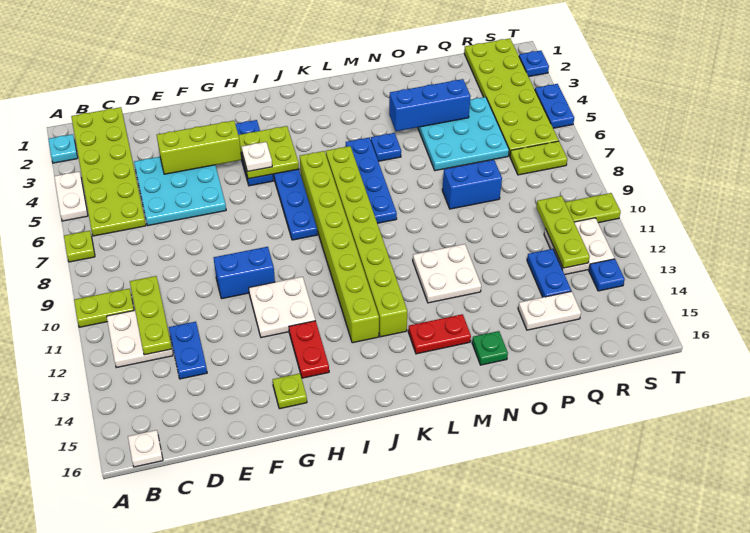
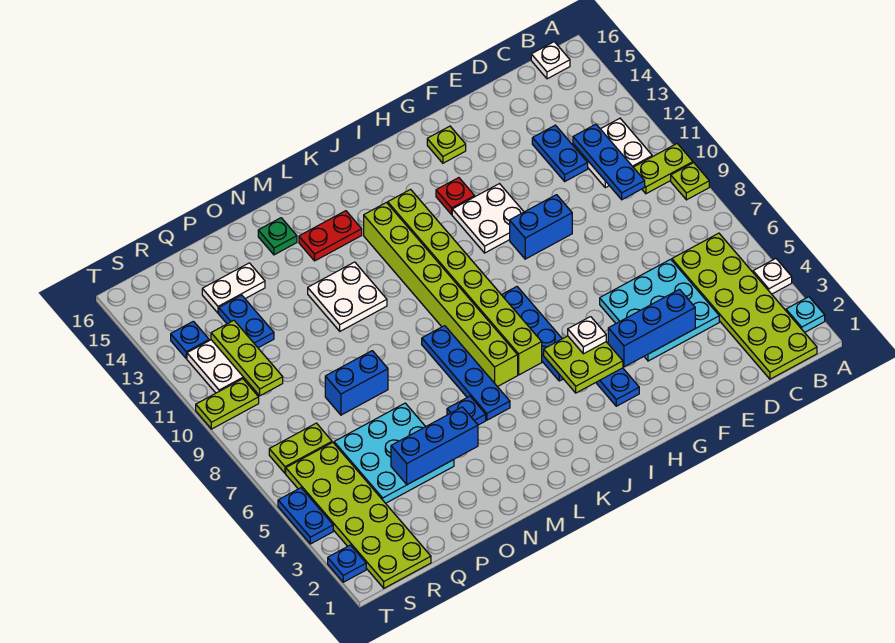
white plate A4:A5 level 1 -> white plate A4 level 1
lime plate A7 level 1 -> lime plate A9 level 1
lime plate C10:C12 level 2 -> blue plate C10:C12 level 2
lime brick E4:G4 level 2 -> blue brick E4:G4 level 2
red plate H13:H14 level 1 -> red plate H13 level 1

